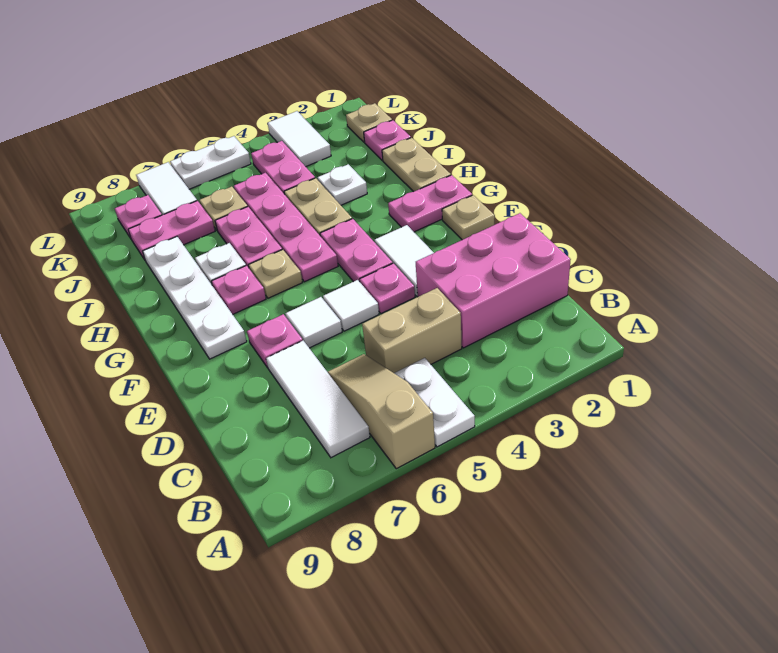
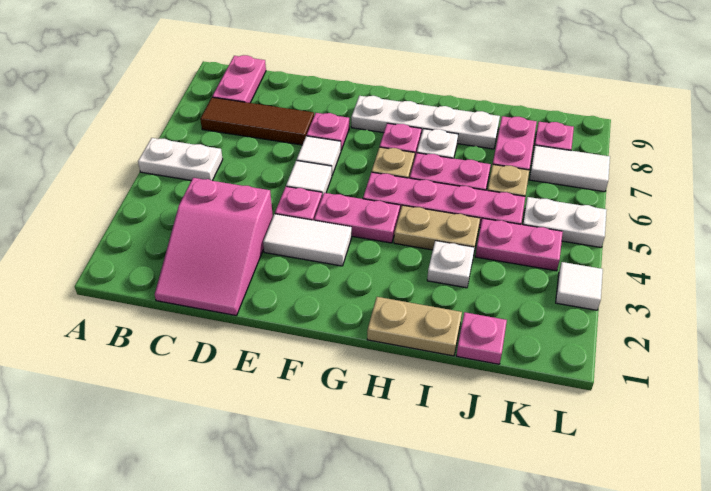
tan slope A6:C6 level 1 top A -> none
white tile B7:D7 level 1 -> brown tile B7:D7 level 1
pink brick C1:D3 level 1 -> pink slope C1:D3 level 1 top 3
tan brick C4:C5 level 1 -> none
tan plate F1 level 1 -> none
pink plate G1:G2 level 1 -> pink plate B8:B9 level 1
tan plate K1 level 1 -> none
white tile K3:L3 level 1 -> white tile L3 level 1
white plate L5:L6 level 1 -> white plate K5:L5 level 1

